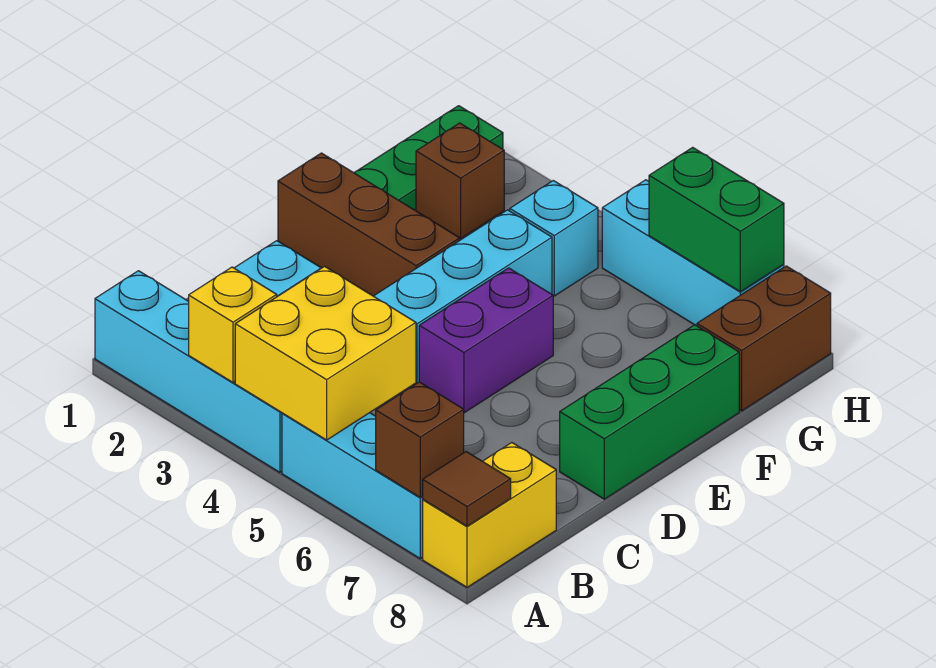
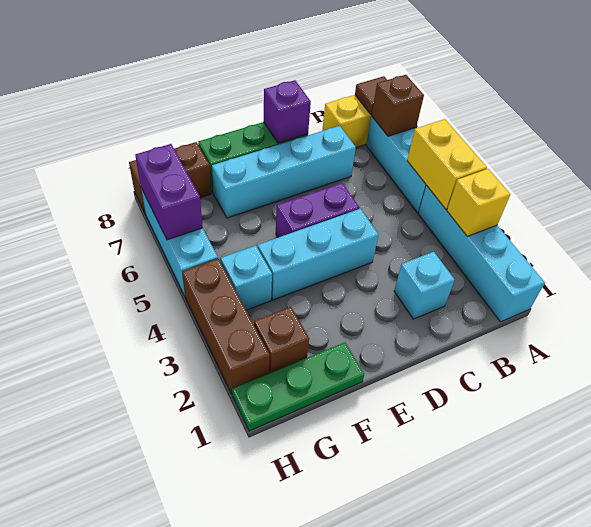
yellow brick A4:B5 level 2 -> yellow brick A4:A5 level 2
none -> cyan brick C7:F7 level 1
none -> purple brick D8 level 2
brown brick E1:E3 level 1 -> brown brick H2:H4 level 1
green brick H6:H7 level 2 -> purple brick H6:H7 level 2

